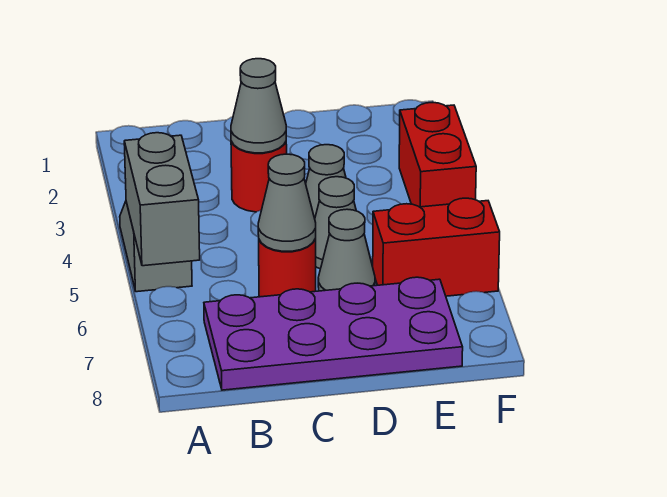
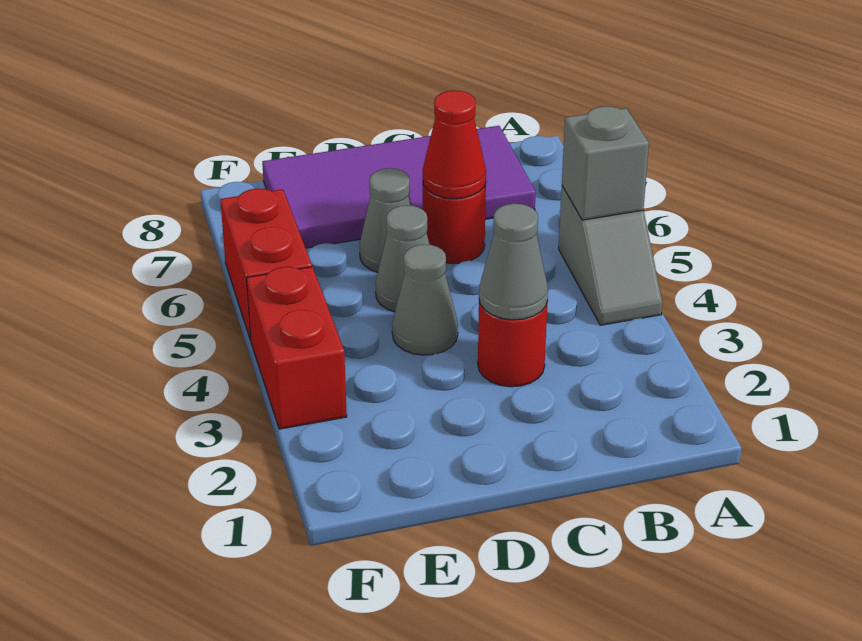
grey brick A5:A6 level 2 -> grey brick A5 level 2
purple plate B7:E8 level 1 -> purple tile B7:E8 level 1
grey cone C6 level 2 -> red cone C6 level 2
red brick E6:F6 level 1 -> red brick F5:F6 level 1

